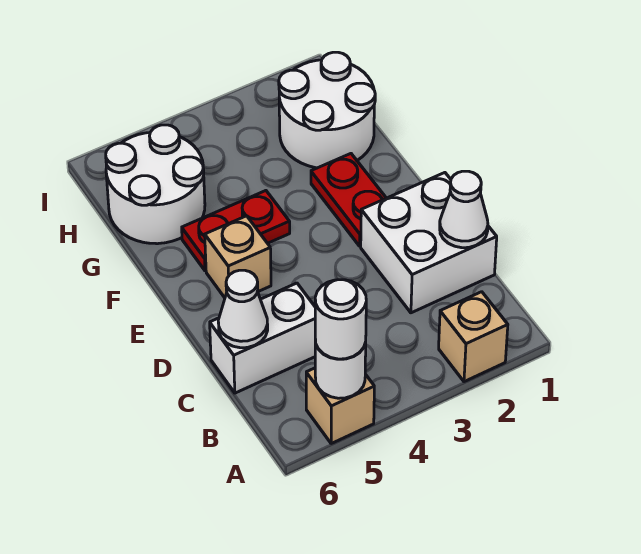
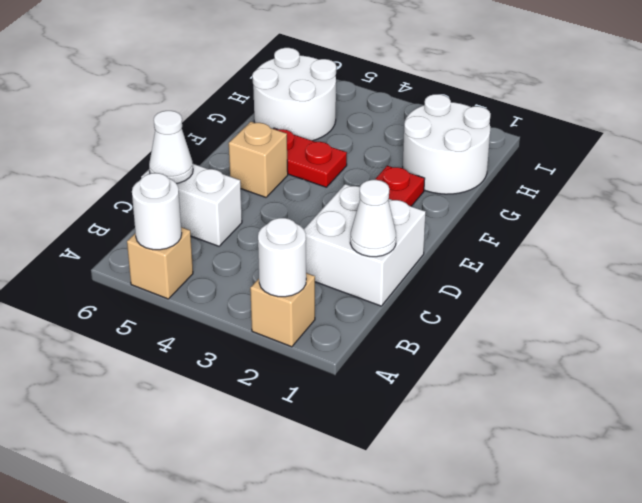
white round brick A5 level 3 -> white round brick A2 level 2

